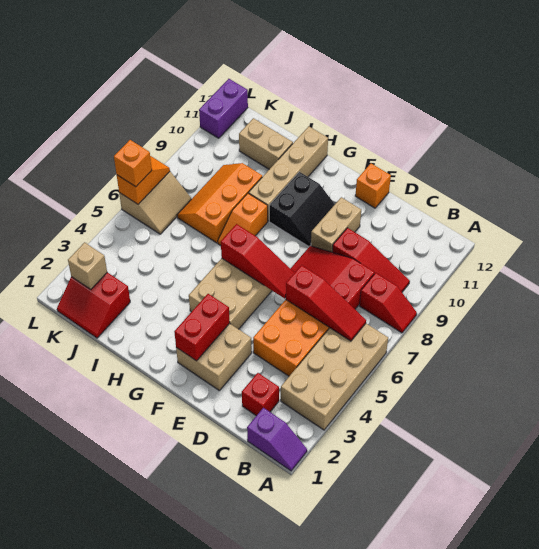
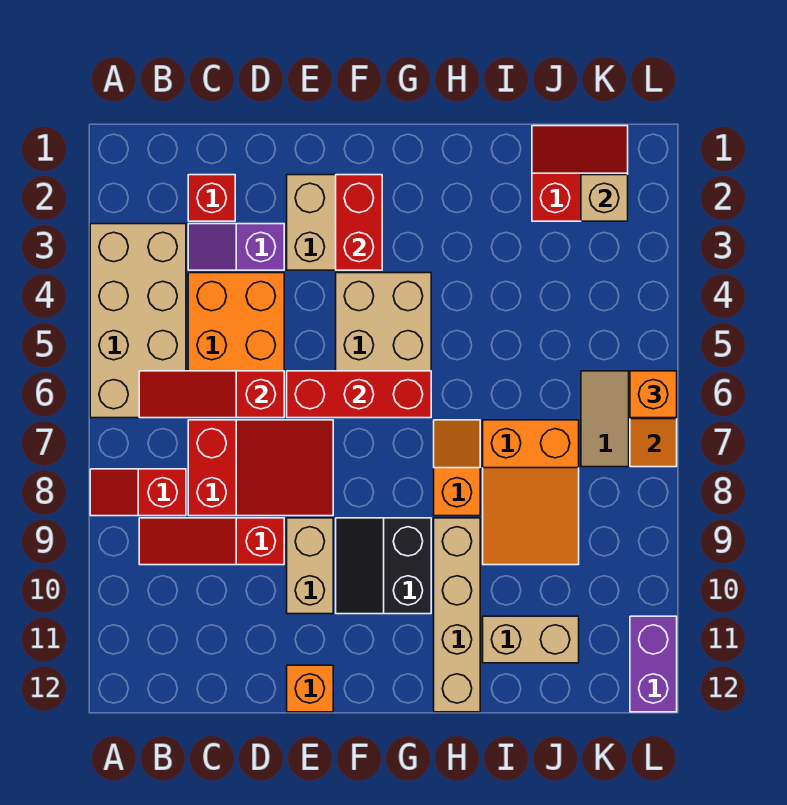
purple slope A1:B1 level 1 top B -> purple slope C3:D3 level 1 top D
red slope E6:G6 level 2 top G -> red brick E6:G6 level 2
orange slope I7:J9 level 1 top I -> orange slope I7:J9 level 1 top 7

